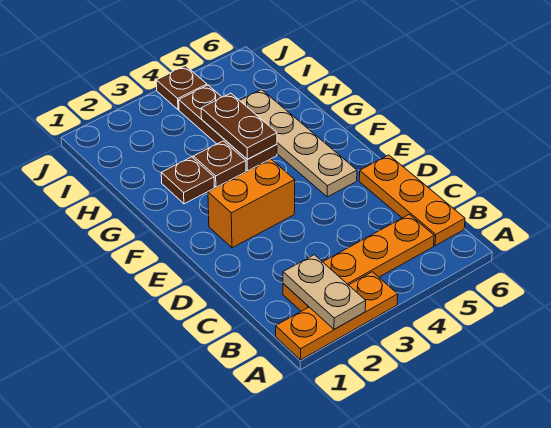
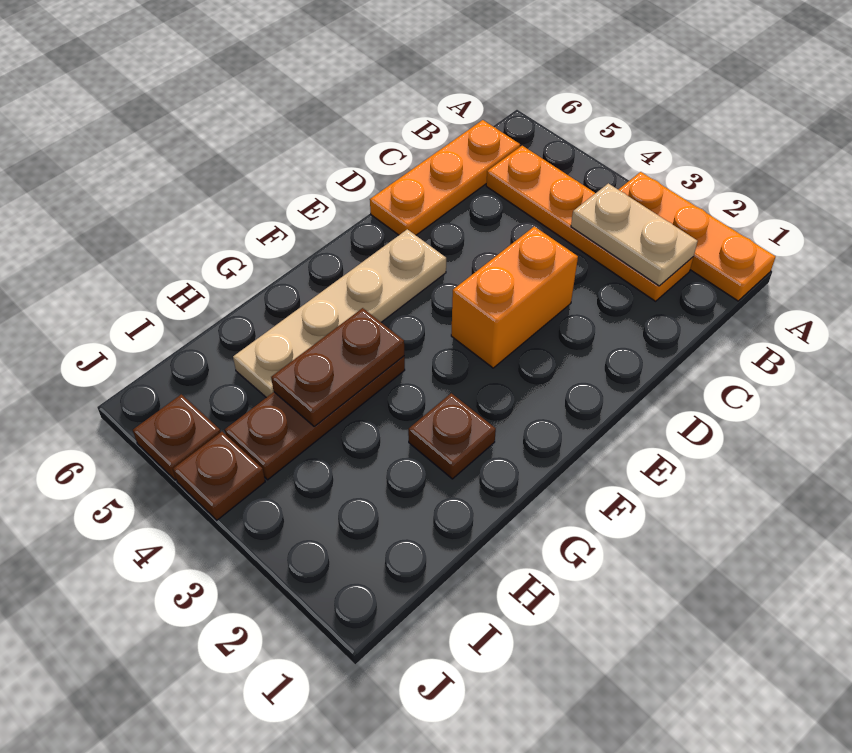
tan plate A2:B2 level 2 -> tan plate B2:B3 level 2
orange brick E2:E3 level 1 -> orange brick D3:E3 level 1
brown plate G3 level 1 -> brown plate J5 level 1

